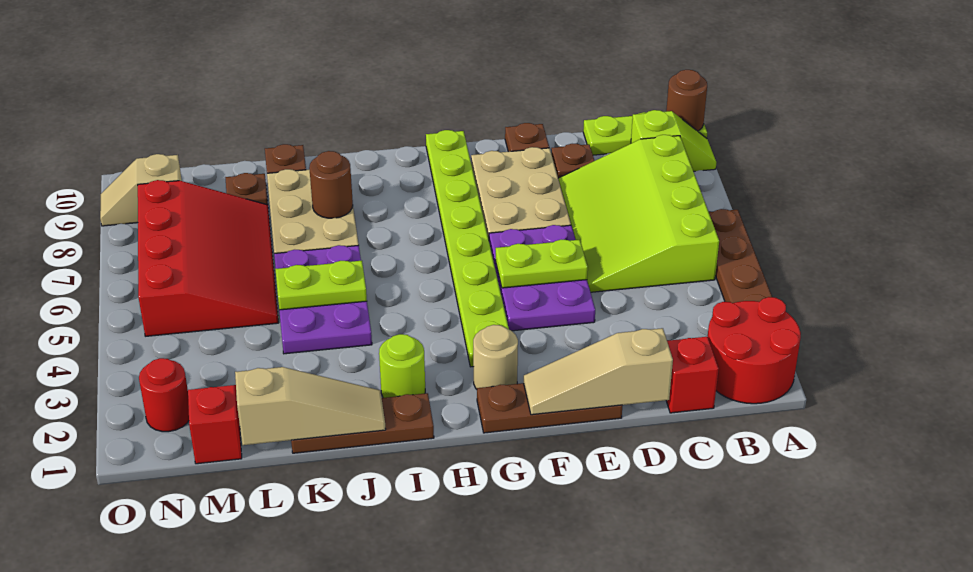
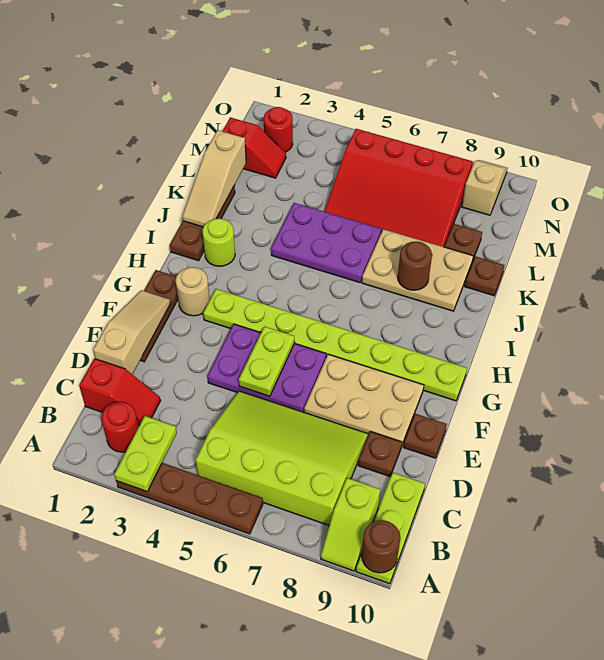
red round brick A1:B2 level 1 -> red round brick B2 level 1
lime plate J5:K5 level 2 -> lime plate A3:B3 level 2

